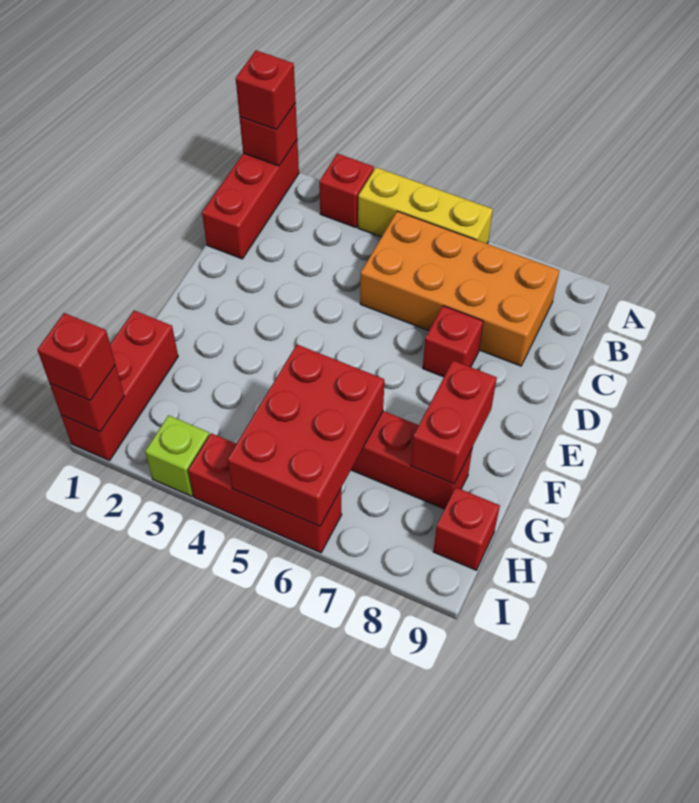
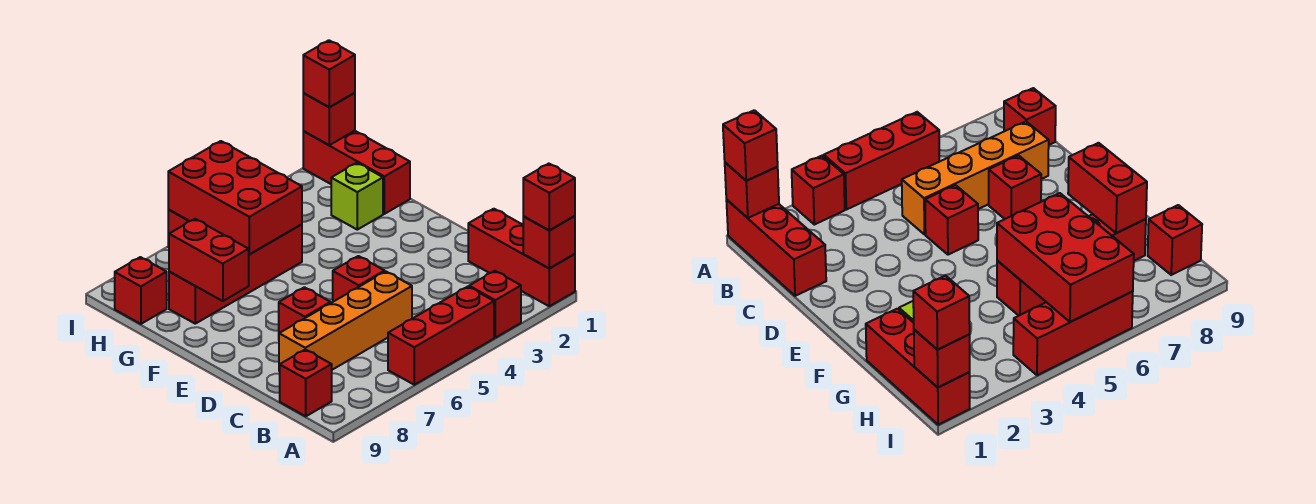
yellow brick A4:A6 level 1 -> red brick A4:A6 level 1
orange brick B5:C8 level 1 -> orange brick C5:C8 level 1
none -> red brick B9 level 1
none -> red brick D5 level 1
lime brick I3 level 1 -> lime brick G2 level 1

